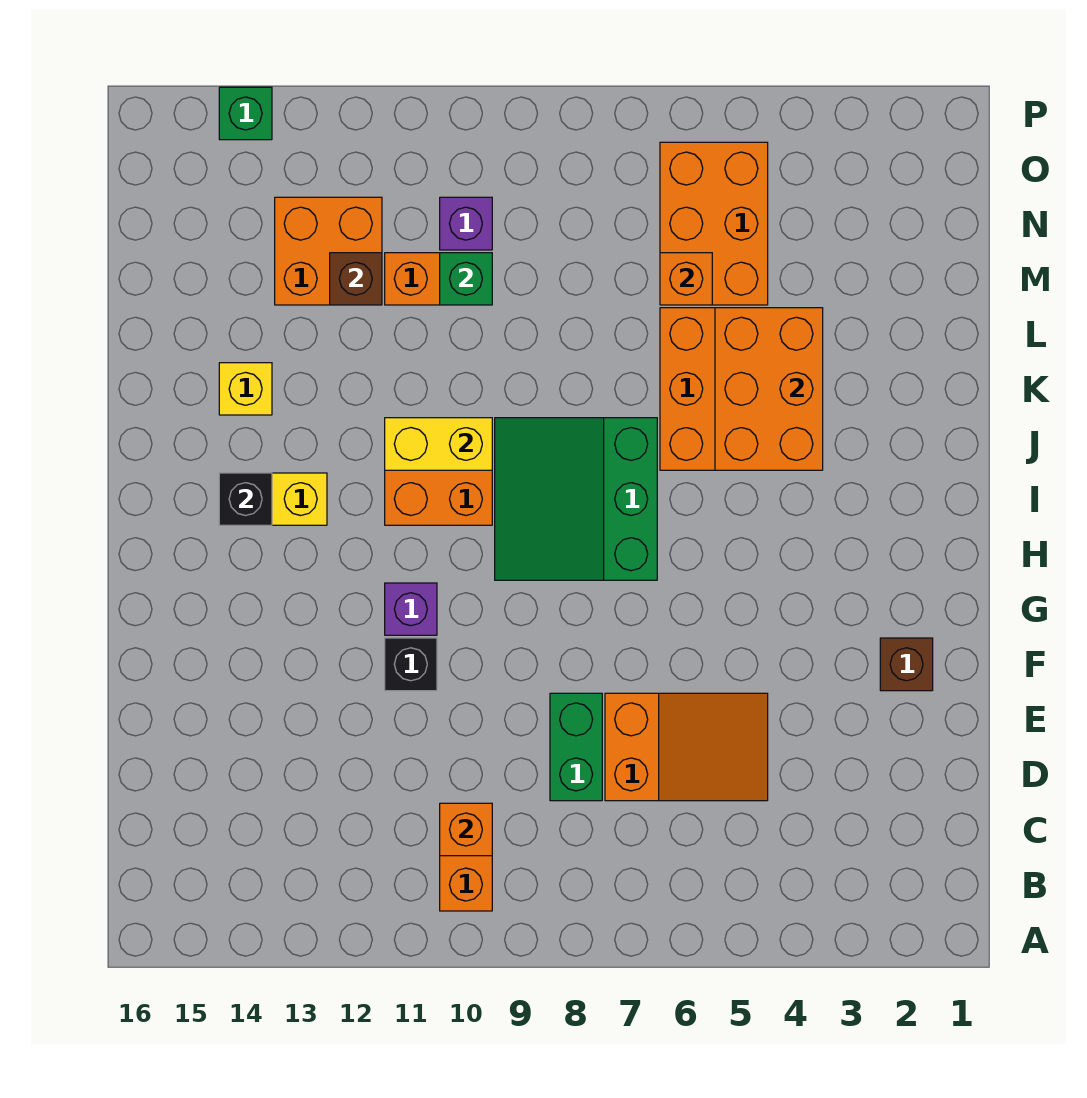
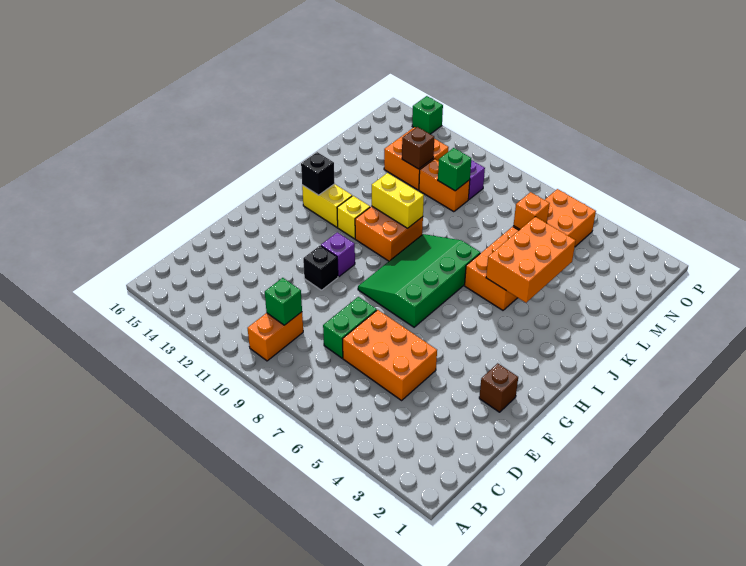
orange brick C10 level 2 -> green brick C10 level 2
orange slope D5:E7 level 1 top 7 -> orange brick D5:E7 level 1
green slope H7:J9 level 1 top 7 -> green slope G7:J9 level 1 top 7
yellow brick K14 level 1 -> yellow brick I12 level 1

